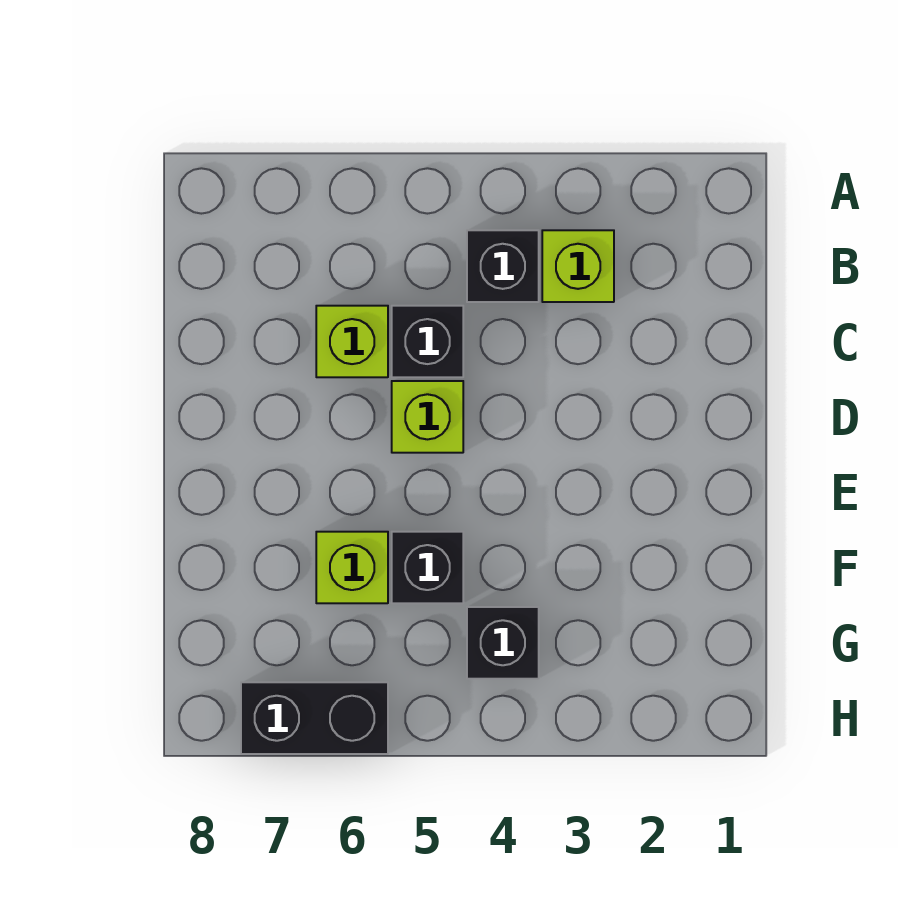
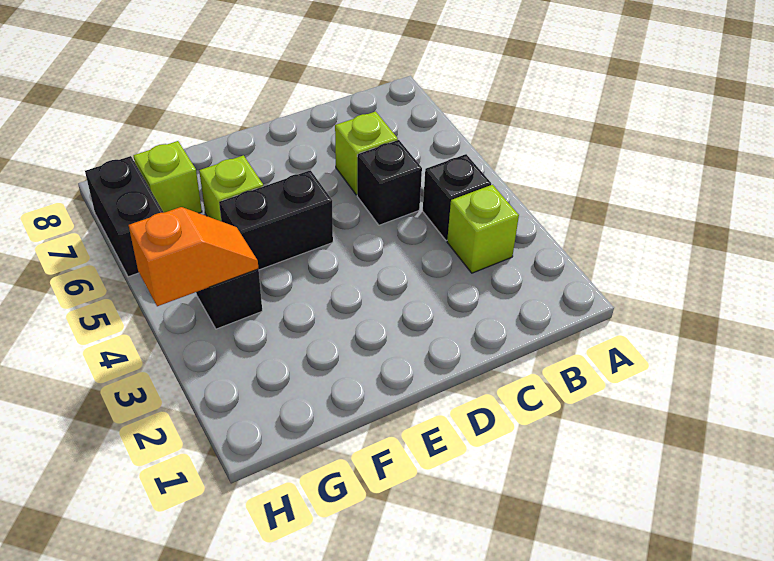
lime brick D5 level 1 -> lime brick G7 level 1
black brick F5 level 1 -> black brick E5:F5 level 1
none -> orange slope G4:H4 level 2 top H

